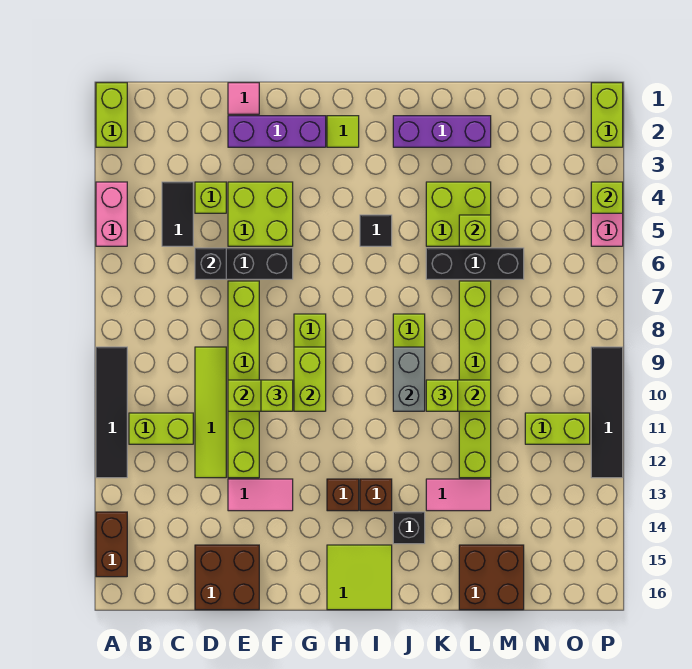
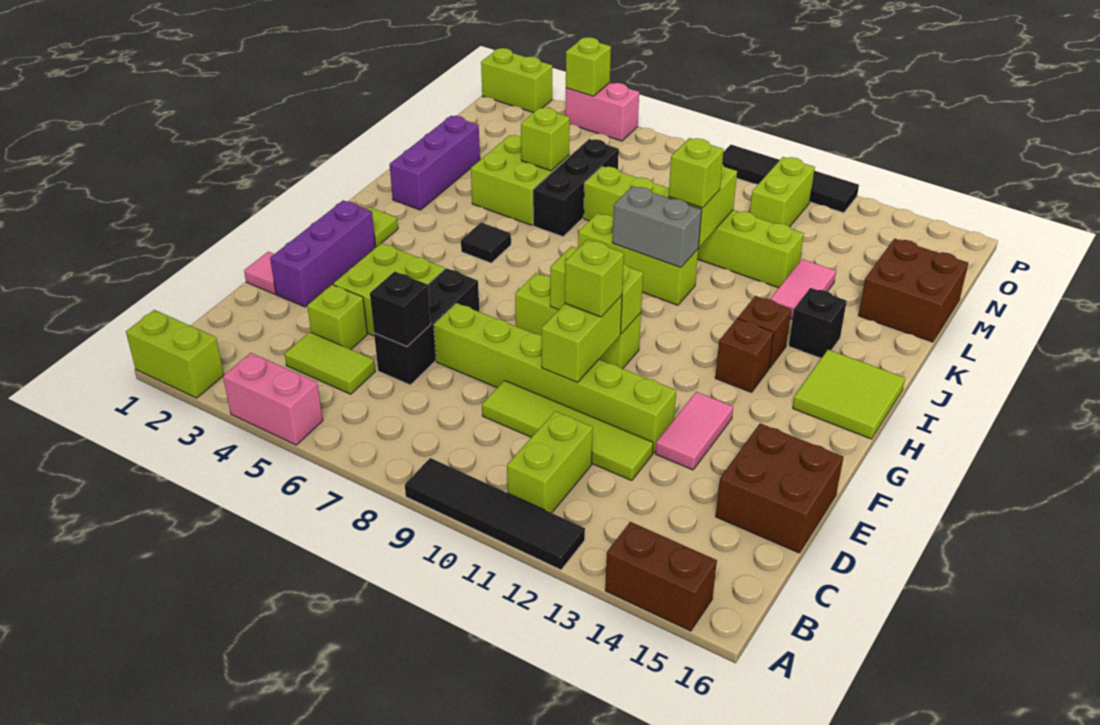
black tile C4:C5 level 1 -> lime tile C4:C5 level 1

